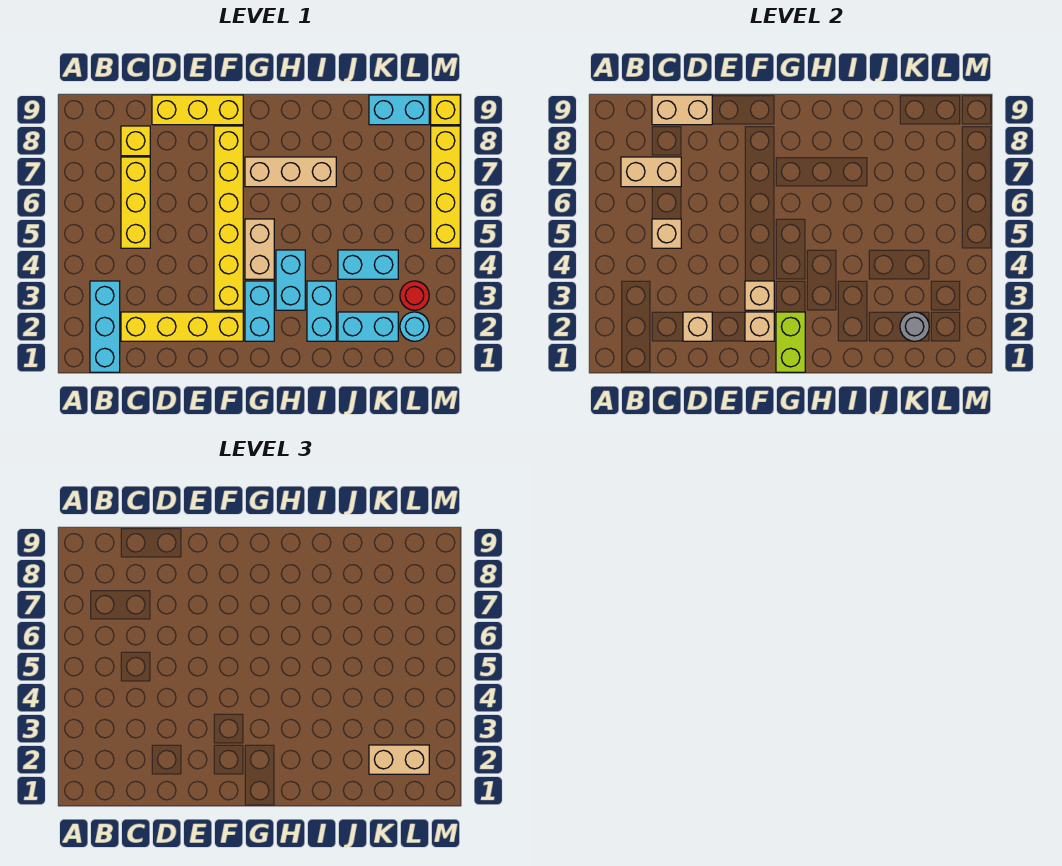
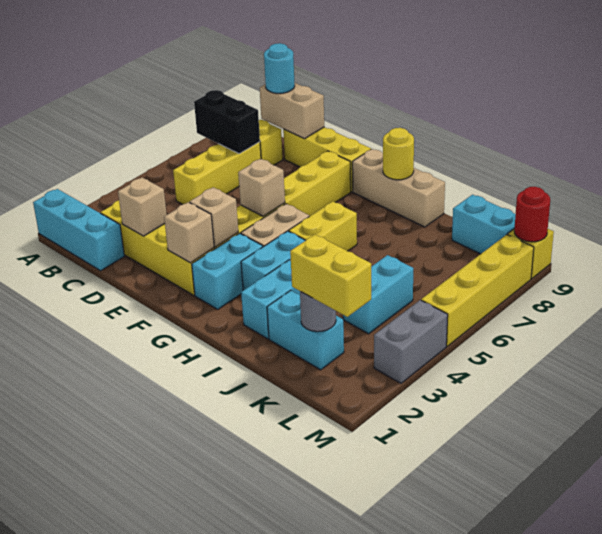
cyan brick B1:B3 level 1 -> cyan brick A1:C1 level 1
tan brick B7:C7 level 2 -> black brick B7:C7 level 2
tan brick C5 level 2 -> tan brick F5 level 2
lime brick G1:G2 level 2 -> none
tan brick G7:I7 level 1 -> tan brick G9:I9 level 1
none -> yellow brick H5:H6 level 1
none -> yellow round brick H9 level 2
cyan brick J4:K4 level 1 -> cyan brick K4:K5 level 1
tan brick K2:L2 level 3 -> yellow brick K2:L2 level 3
cyan round brick L2 level 1 -> cyan round brick C9 level 3
red round brick L3 level 1 -> red round brick M9 level 2
none -> grey brick M3:M4 level 1

